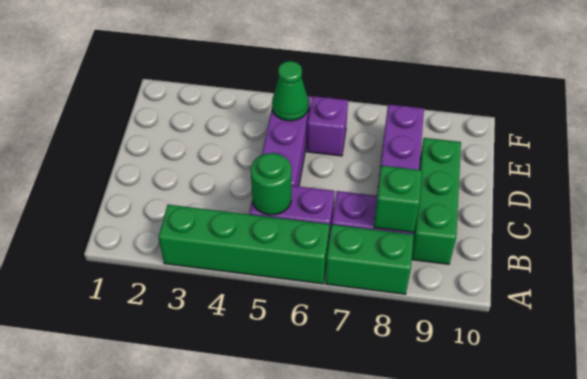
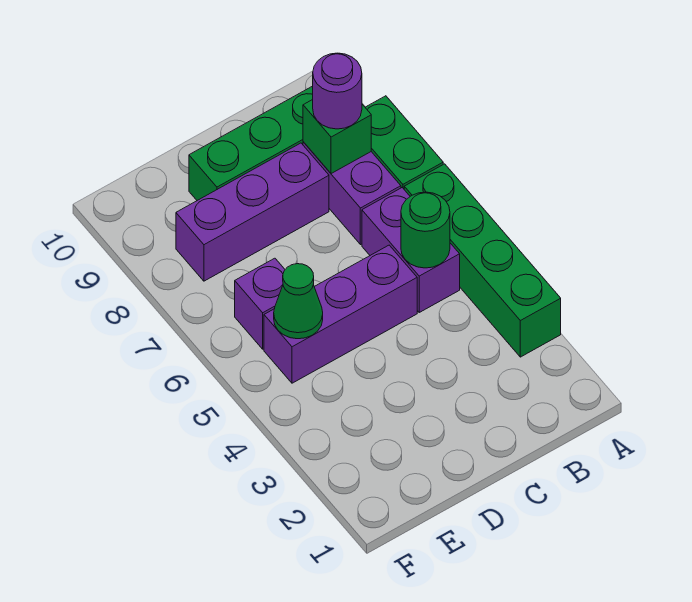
none -> purple round brick B8 level 3

